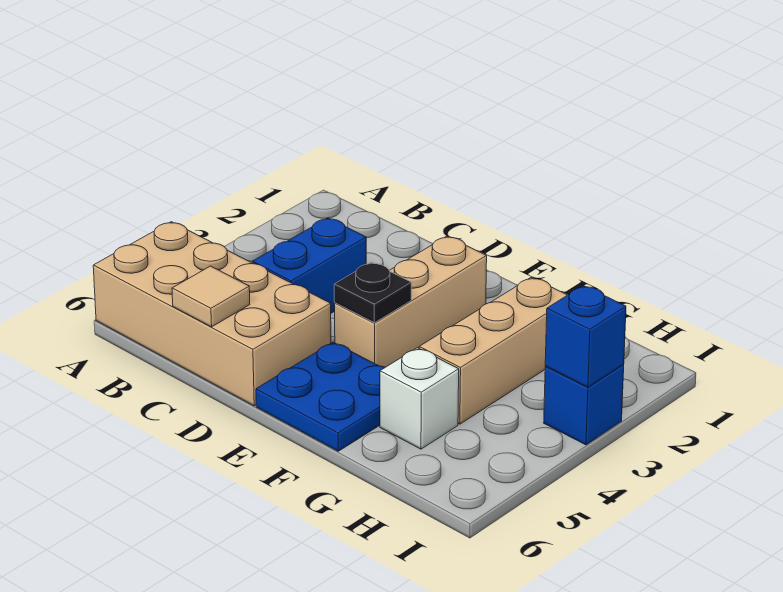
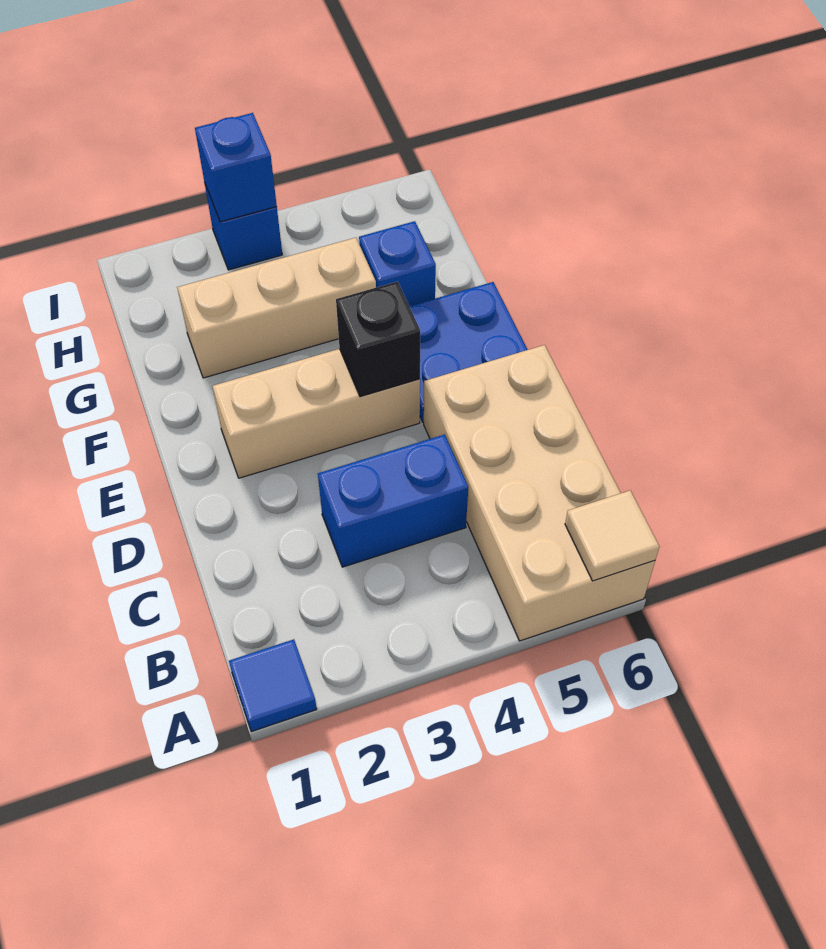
none -> blue tile A1 level 1
tan tile C6 level 2 -> tan tile A6 level 2
black plate E4 level 2 -> black brick E4 level 2
white brick G5 level 1 -> blue brick G5 level 1

